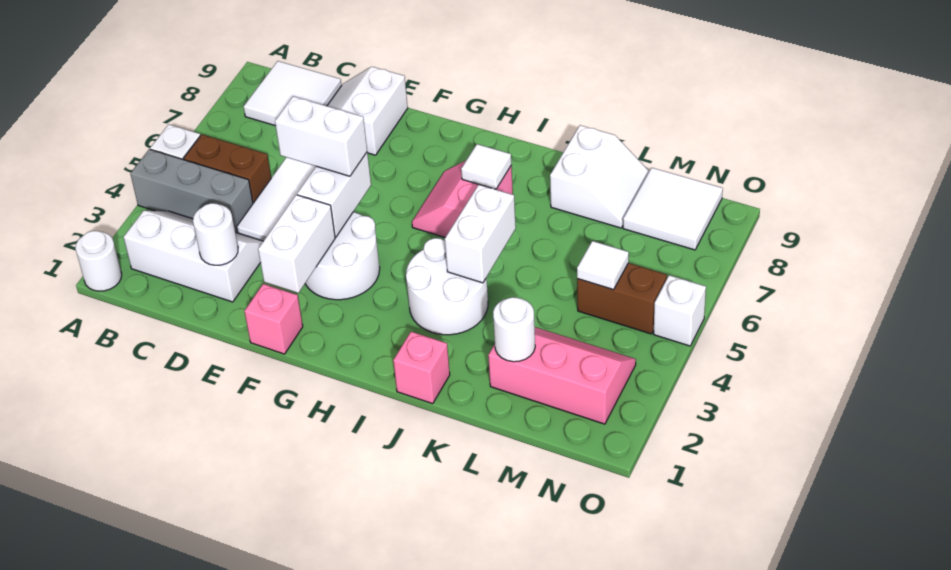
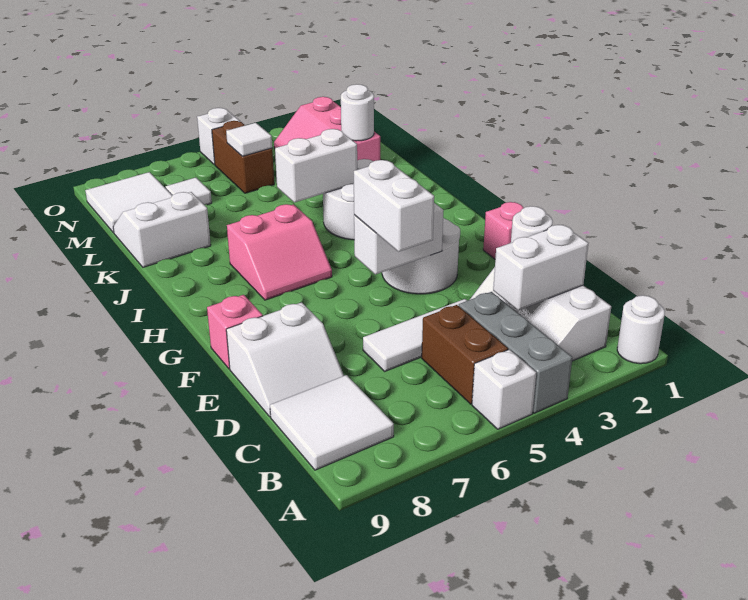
white brick F2:F3 level 2 -> white brick C2:C3 level 2
white tile I7 level 2 -> white tile M7 level 1
pink brick J1 level 1 -> pink brick F9 level 1

